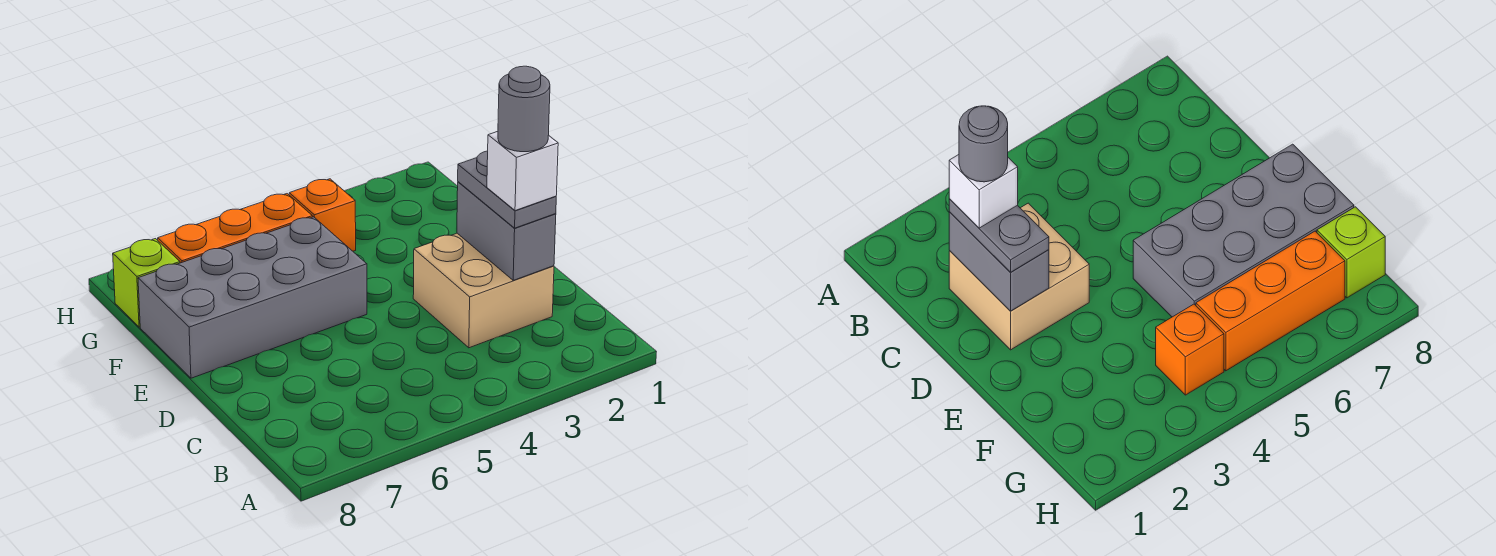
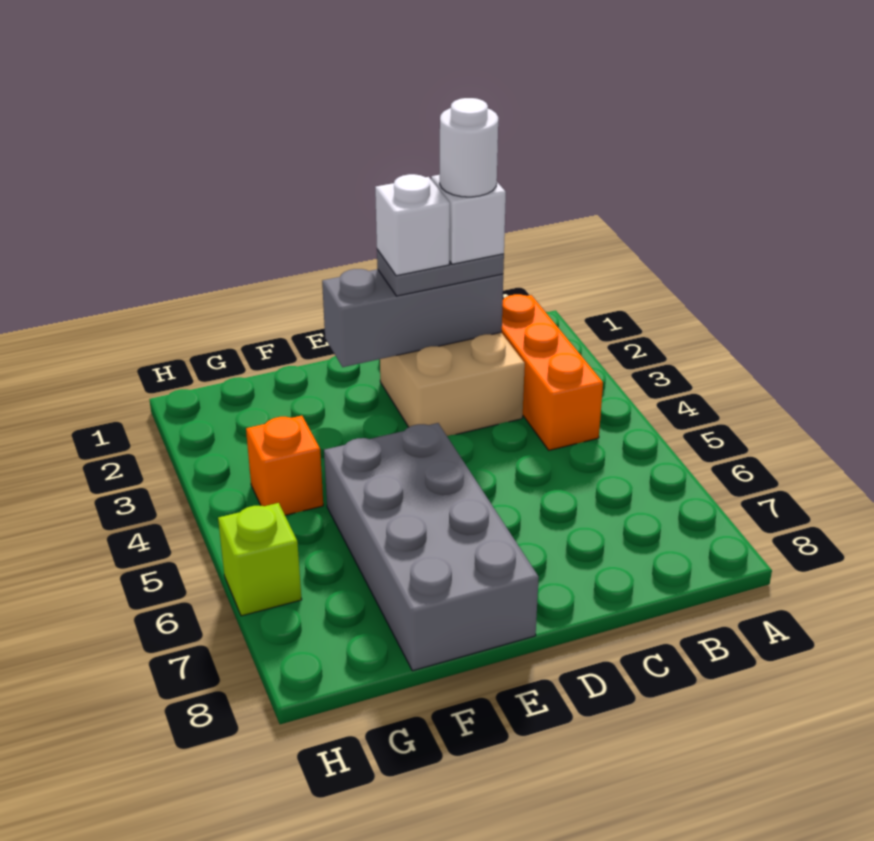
grey brick C2:D2 level 2 -> grey brick C2:E2 level 2
grey round brick C2 level 5 -> white round brick C2 level 5
none -> white brick D2 level 4
orange brick G5:G7 level 1 -> orange brick B2:B4 level 1
lime brick G8 level 1 -> lime brick H6 level 1

